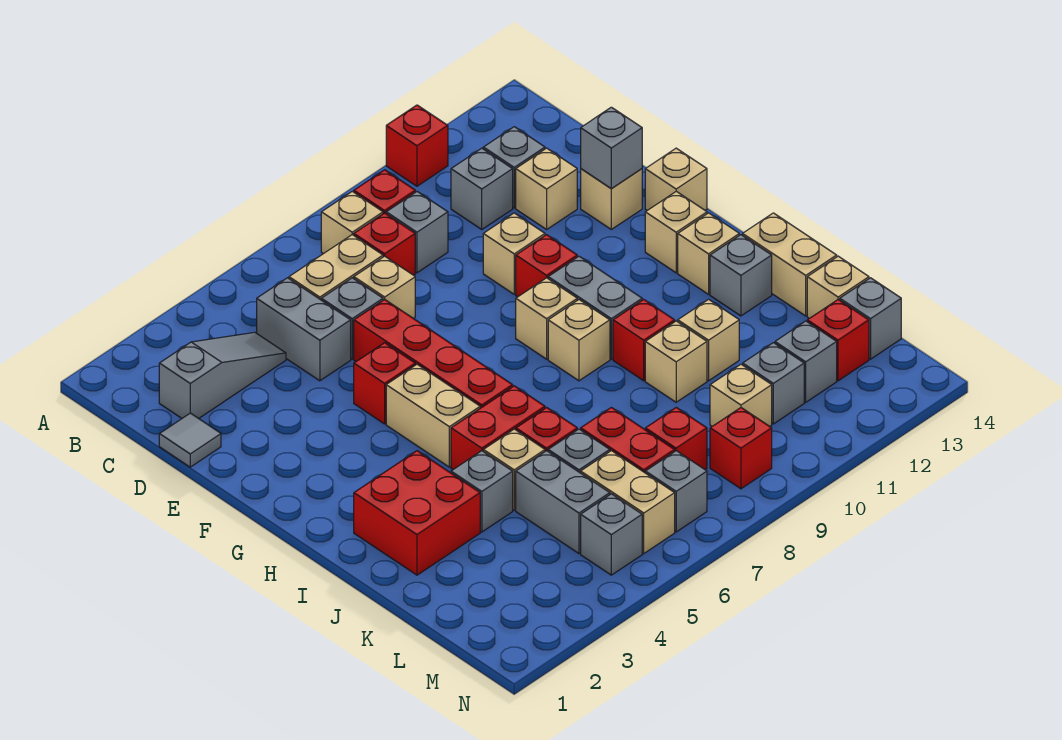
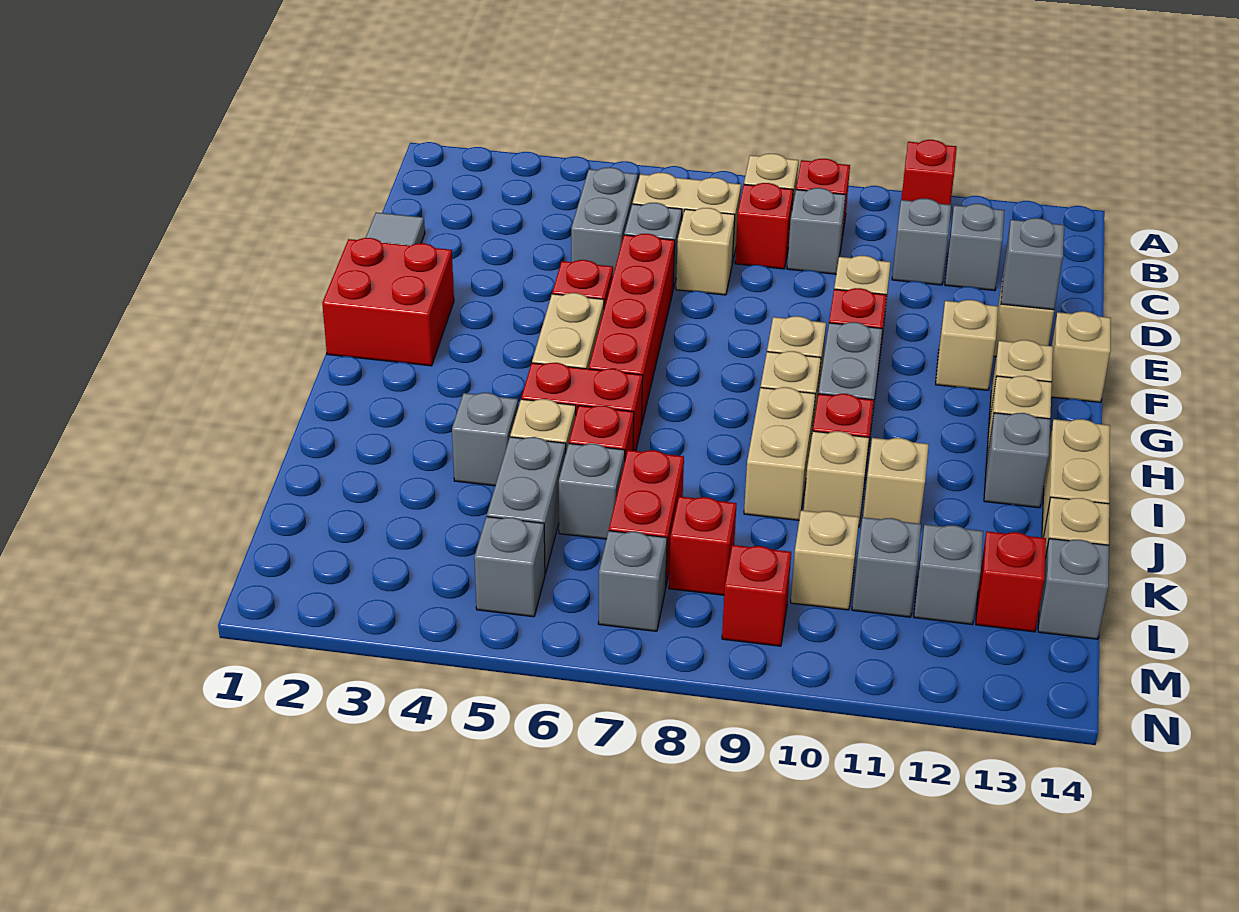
grey slope C2:C4 level 1 top 2 -> none
tan brick D12 level 1 -> tan brick F12 level 1
red brick I2:J3 level 1 -> red brick F1:G2 level 1
tan brick L6:M6 level 1 -> tan brick I9:J9 level 1

